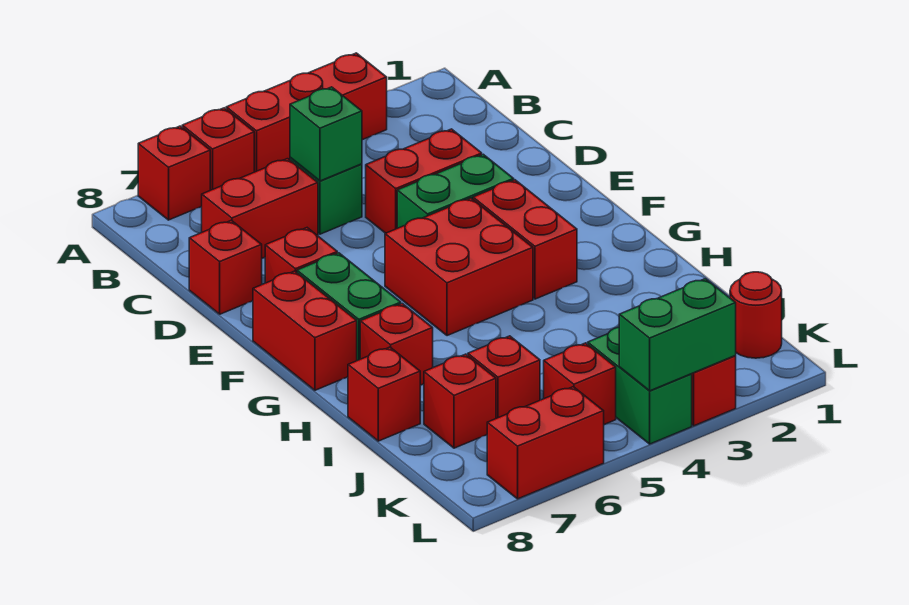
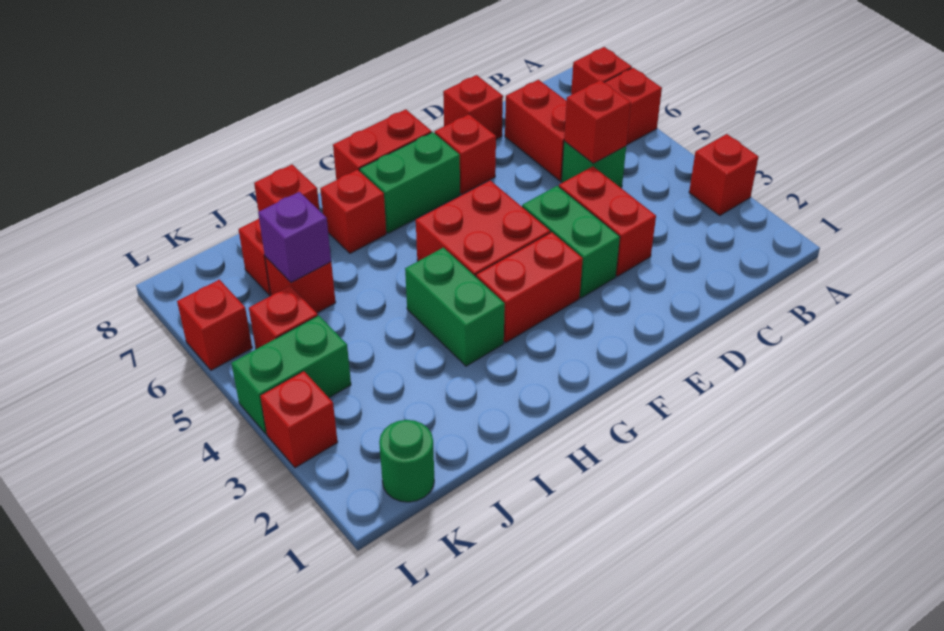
red brick A3:A5 level 1 -> red brick A3 level 1
green brick C5 level 2 -> red brick C5 level 2
none -> purple brick J6 level 2
red round brick K1 level 1 -> green round brick K1 level 1
green brick L3:L4 level 2 -> green brick H3:H4 level 1
red brick L6:L7 level 1 -> red brick L6 level 1

